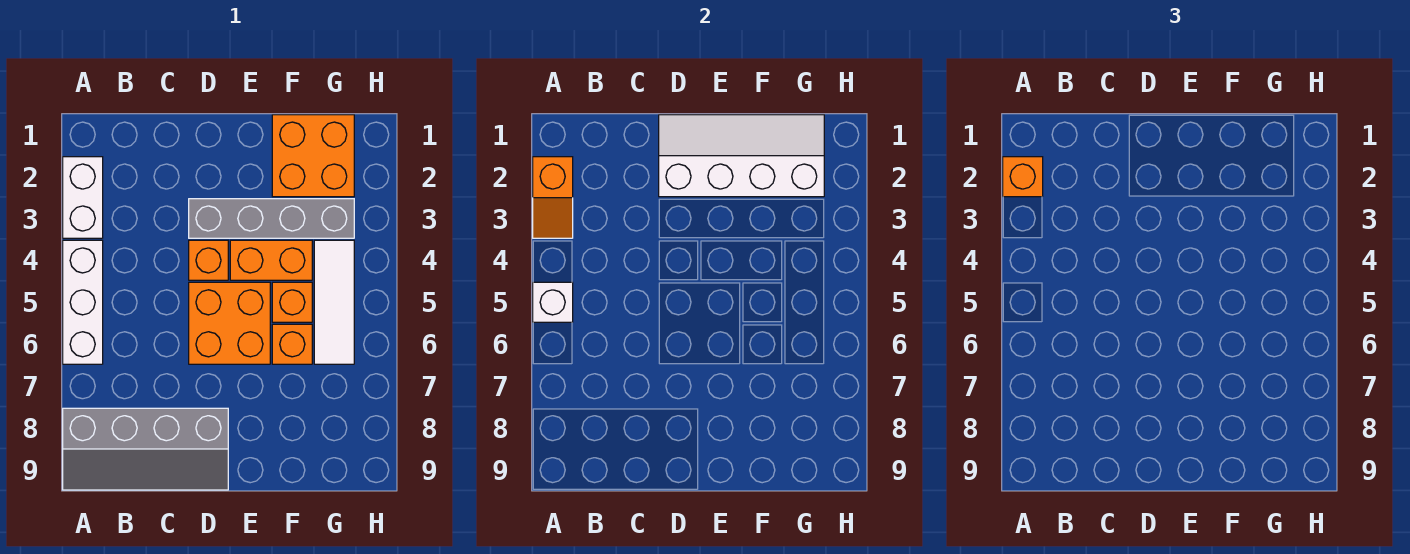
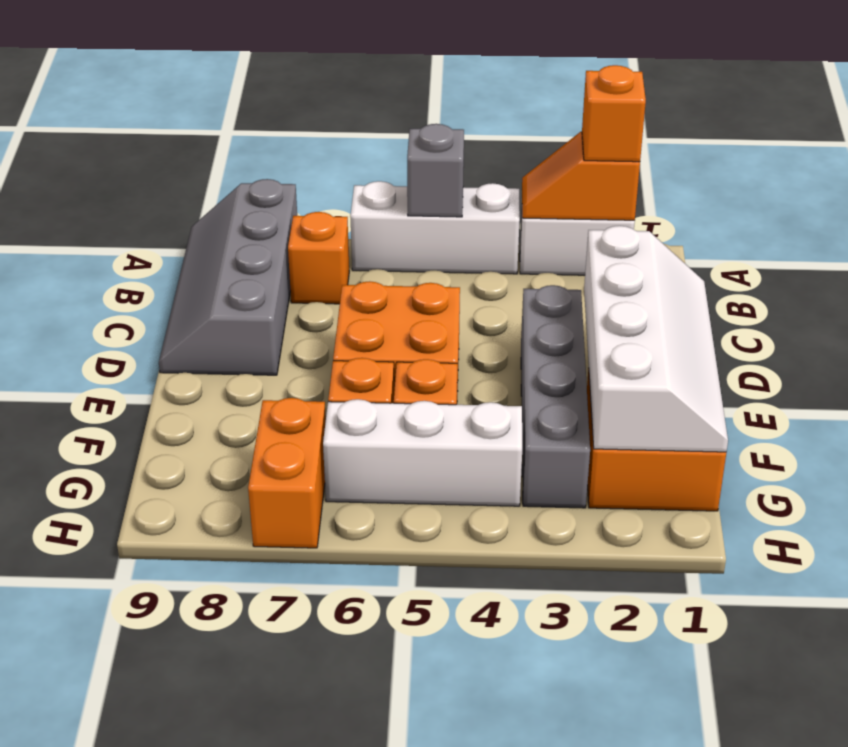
white brick A5 level 2 -> grey brick A5 level 2
orange brick D4 level 1 -> orange brick B7 level 1
orange brick E4:F4 level 1 -> orange brick G7:H7 level 1
white tile G4:G6 level 1 -> white brick G4:G6 level 1

